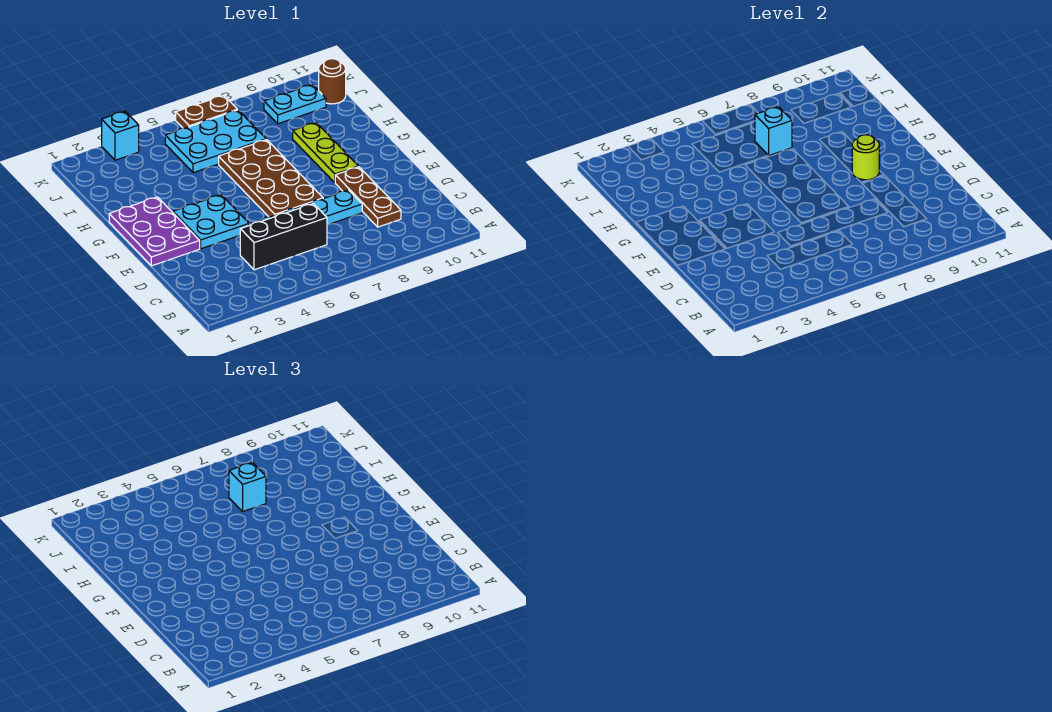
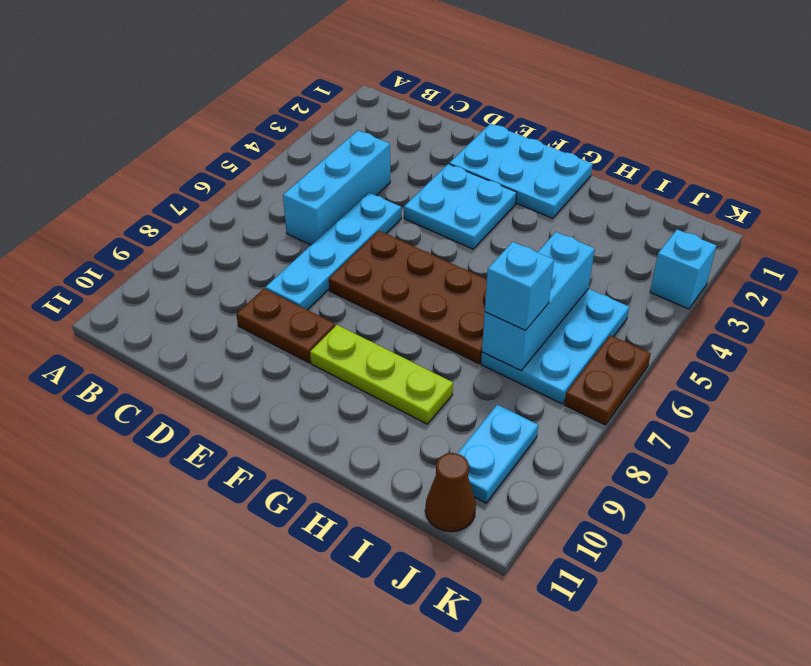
black brick C4:C6 level 1 -> cyan brick C4:C6 level 1
brown plate C9:E9 level 1 -> brown plate D9:E9 level 1
purple plate E1:G2 level 1 -> cyan plate E1:G2 level 1
lime round brick F9 level 2 -> none
cyan brick I7 level 2 -> cyan brick I5:I7 level 2
brown round brick J11 level 1 -> brown cone J11 level 1

